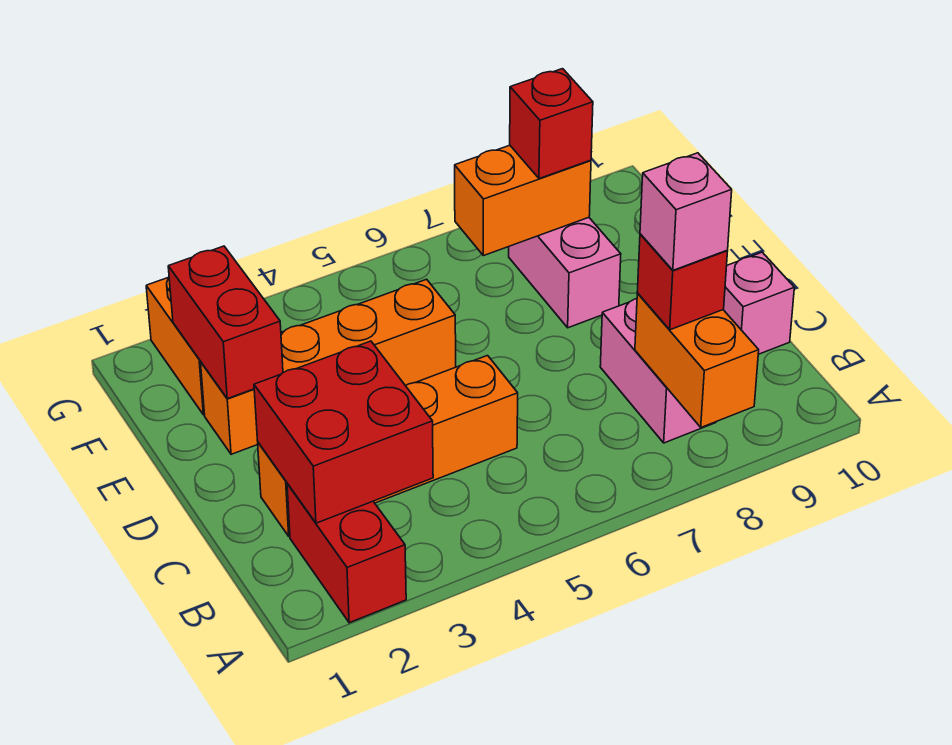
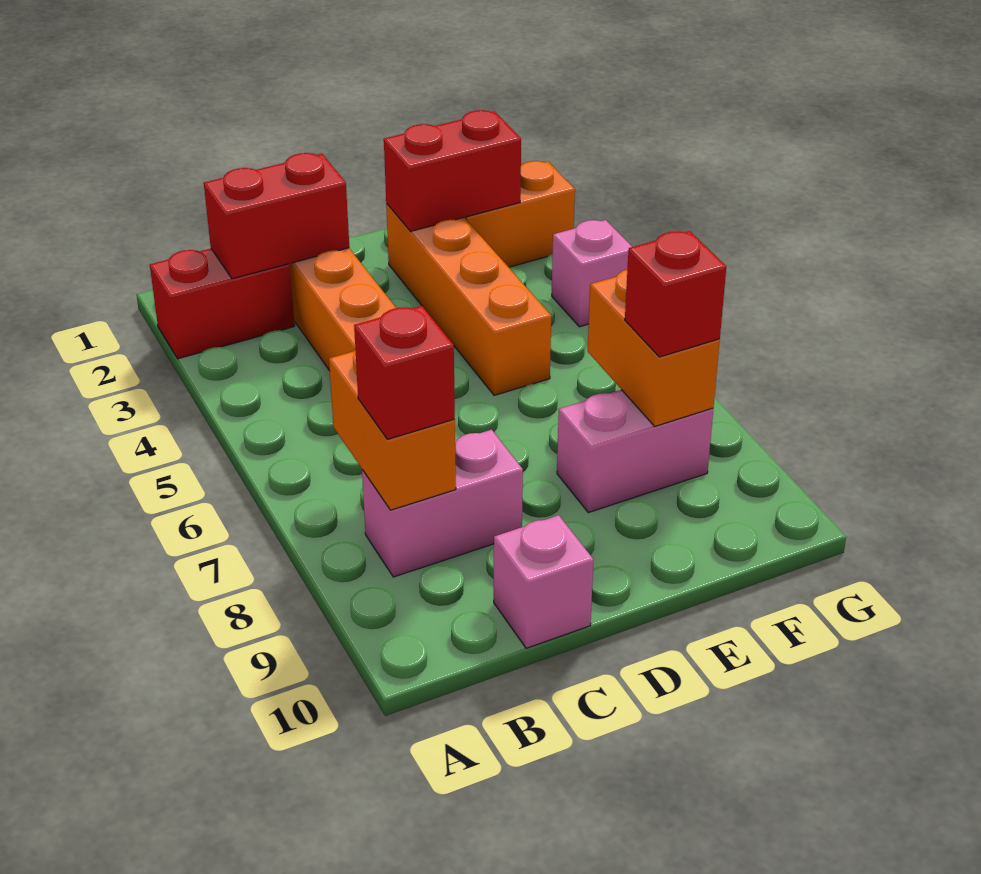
orange brick A8:B8 level 2 -> orange brick B7:B8 level 2
red brick B2:C3 level 2 -> red brick B2:C2 level 2
pink brick B8 level 4 -> pink brick G4 level 1

